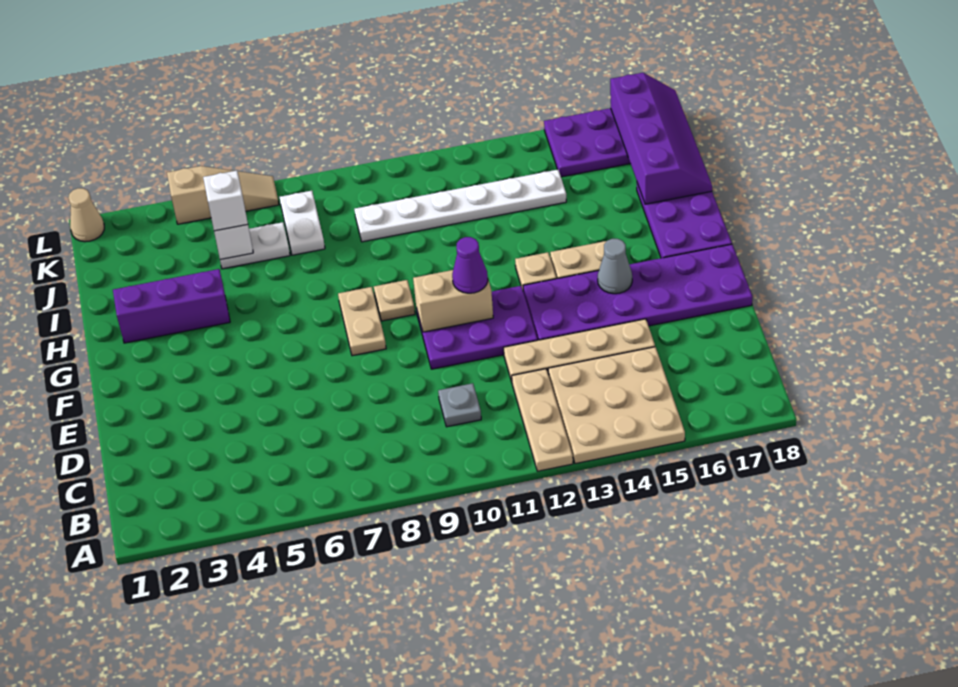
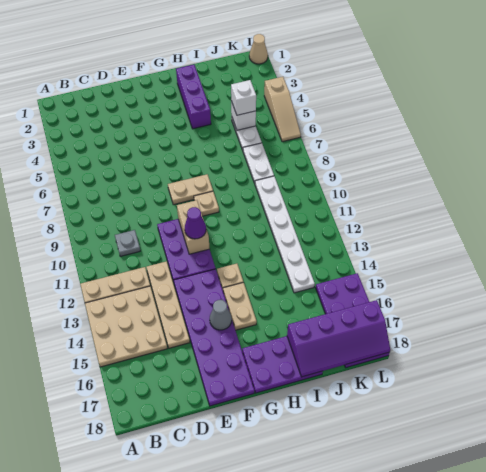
white plate J7:K7 level 1 -> white plate J7:J8 level 1

